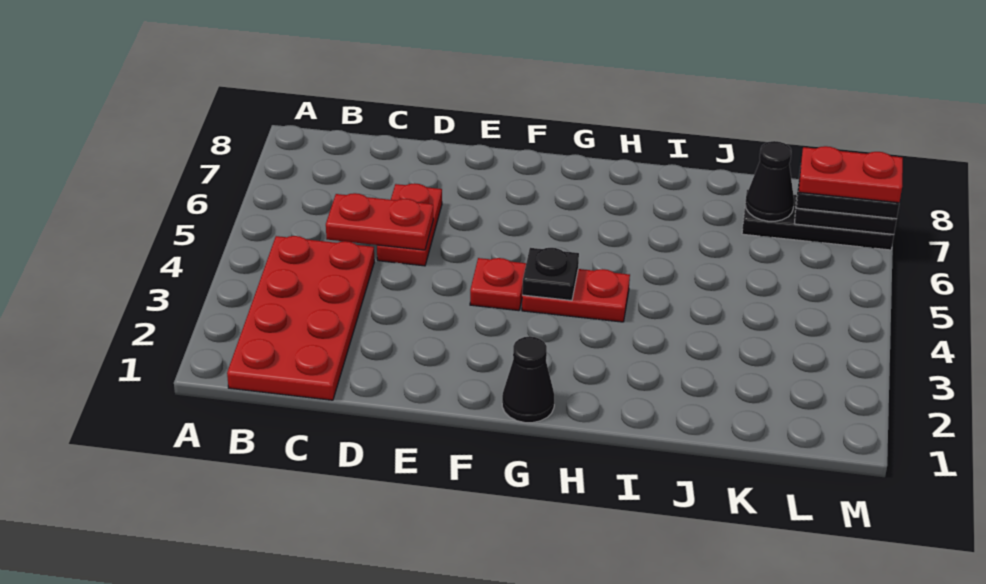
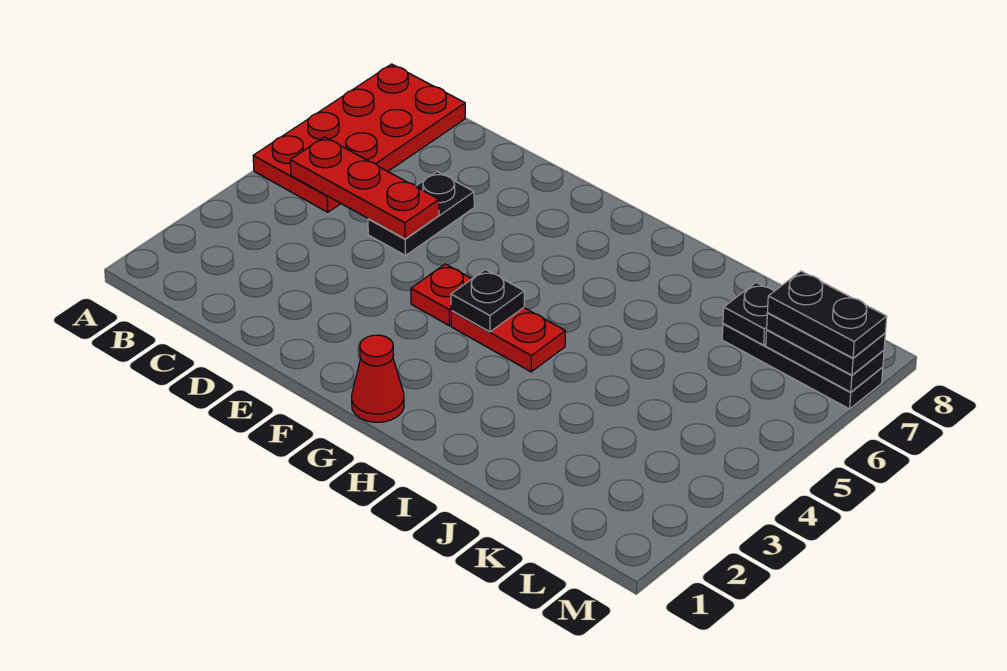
red plate B1:C4 level 1 -> red plate A5:B8 level 1
red plate C5:D5 level 2 -> red plate B5:D5 level 2
red plate D5:D6 level 1 -> black plate D5:D6 level 1
black cone G1 level 1 -> red cone G1 level 1
black cone K7 level 2 -> black plate K7 level 2
red plate L7:M7 level 4 -> black plate L7:M7 level 4

